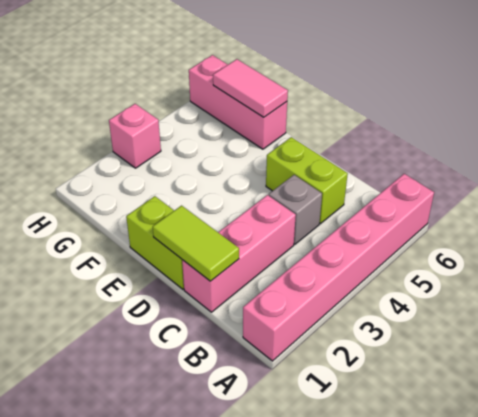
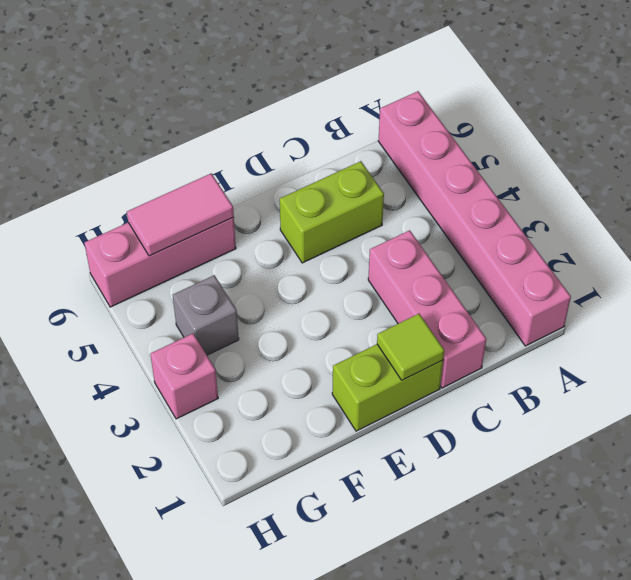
lime tile C1:D1 level 2 -> lime tile D1 level 2
grey brick C4 level 1 -> grey brick G4 level 1

